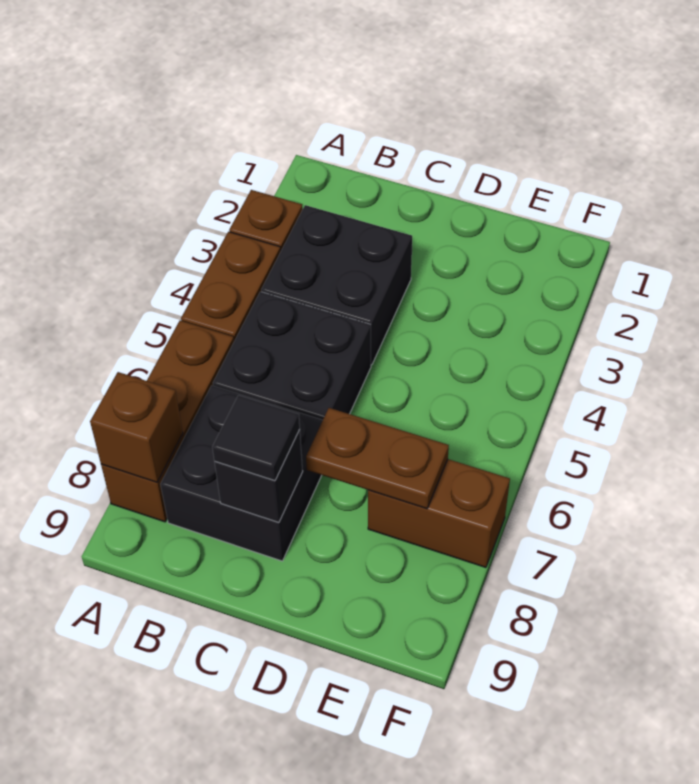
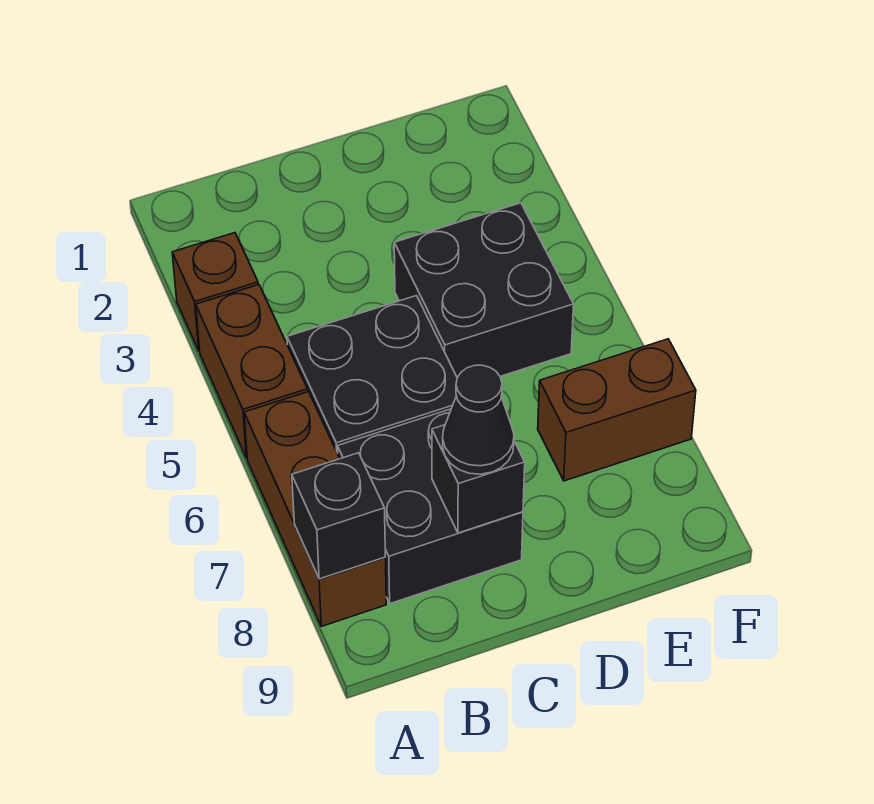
brown brick A8 level 2 -> black brick A8 level 2
black brick B3:C4 level 1 -> black brick D4:E5 level 1
black tile C8 level 3 -> black cone C8 level 3
brown plate D7:E7 level 2 -> none

